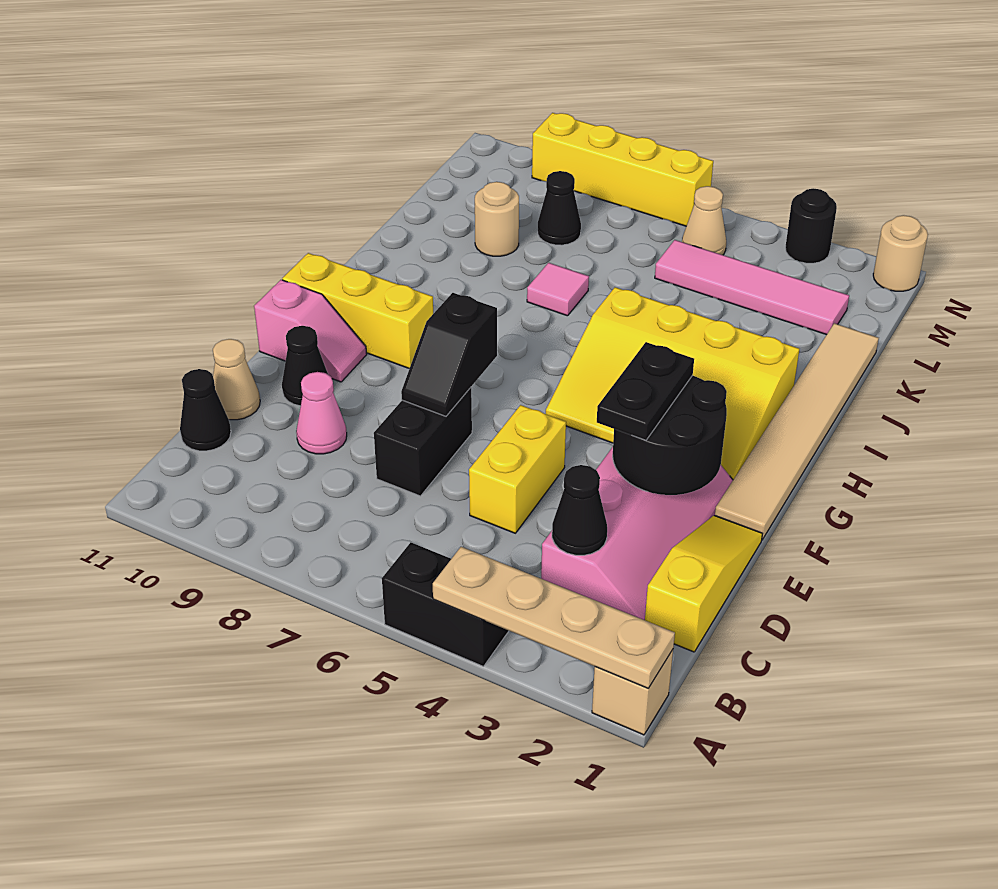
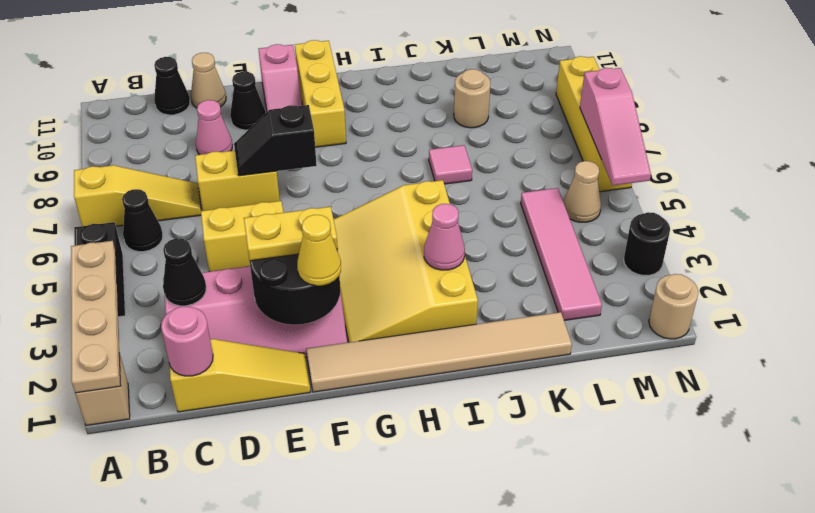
none -> yellow slope A7:C7 level 1 top A
none -> pink round brick C1 level 2
black brick D7:E7 level 1 -> yellow brick D7:E7 level 1
black plate E3:F3 level 3 -> yellow plate E3:F3 level 3
none -> yellow cone F2 level 3
none -> pink cone I3 level 2
black cone L8 level 1 -> black cone B6 level 1
none -> pink slope N5:N7 level 2 top 7

